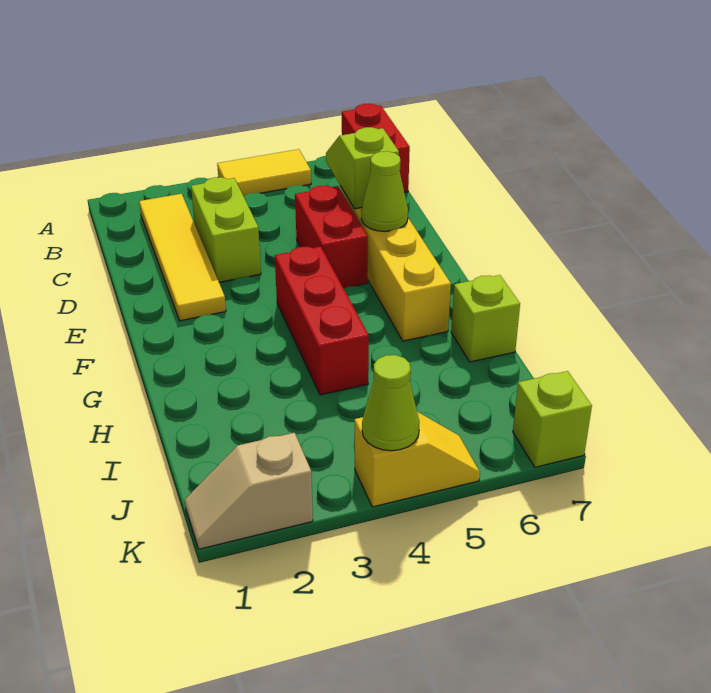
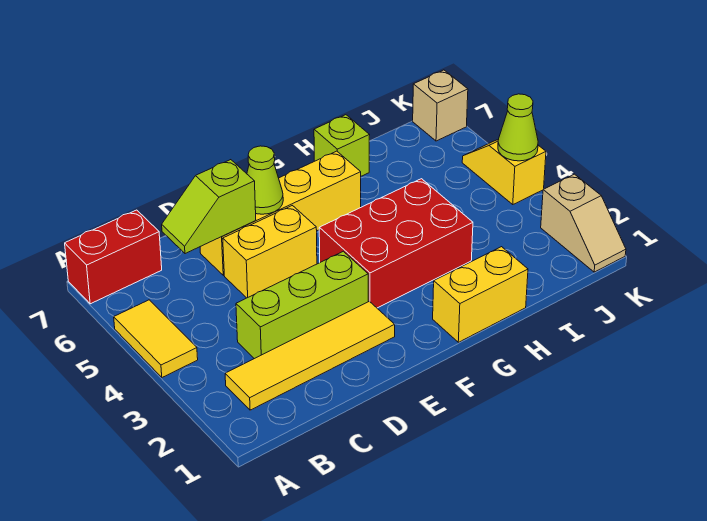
lime brick C3:D3 level 1 -> lime brick C3:E3 level 1
red brick D5:E5 level 1 -> yellow brick D5:E5 level 1
red brick F4:H4 level 1 -> red brick F3:H4 level 1
none -> yellow brick G1:H1 level 1
lime brick K7 level 1 -> tan brick K7 level 1

